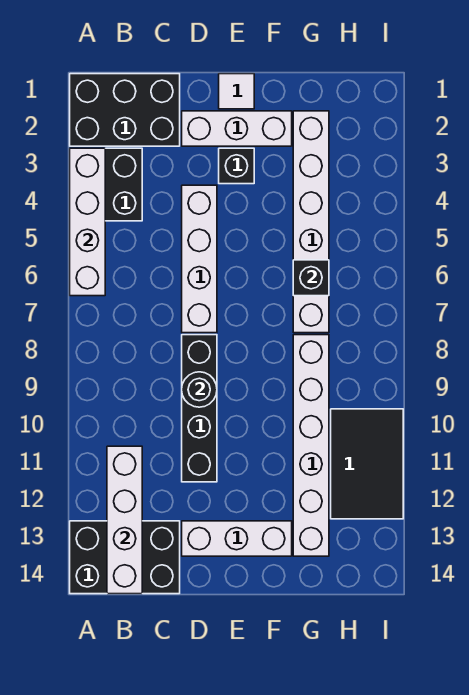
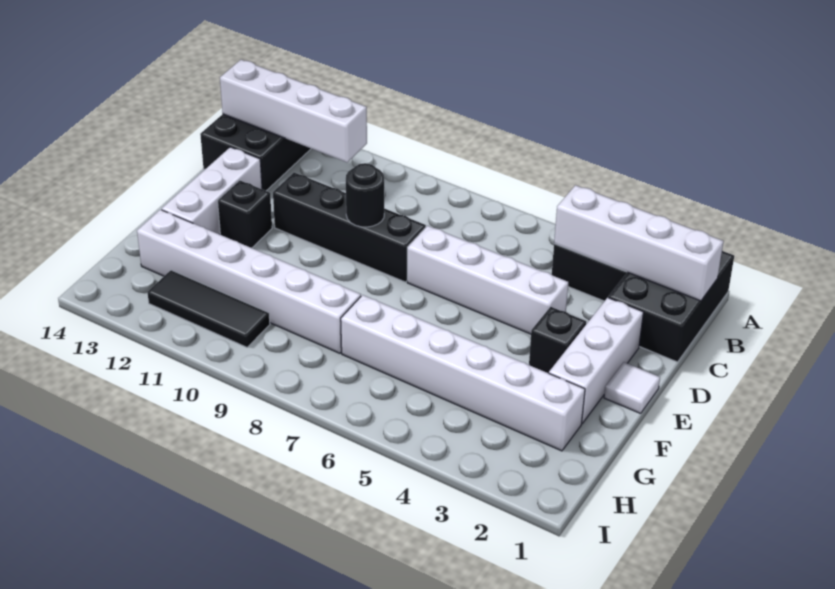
white brick A3:A6 level 2 -> white brick B1:B4 level 2
black brick G6 level 2 -> black brick E12 level 1
black tile H10:I12 level 1 -> black tile H10:H12 level 1

